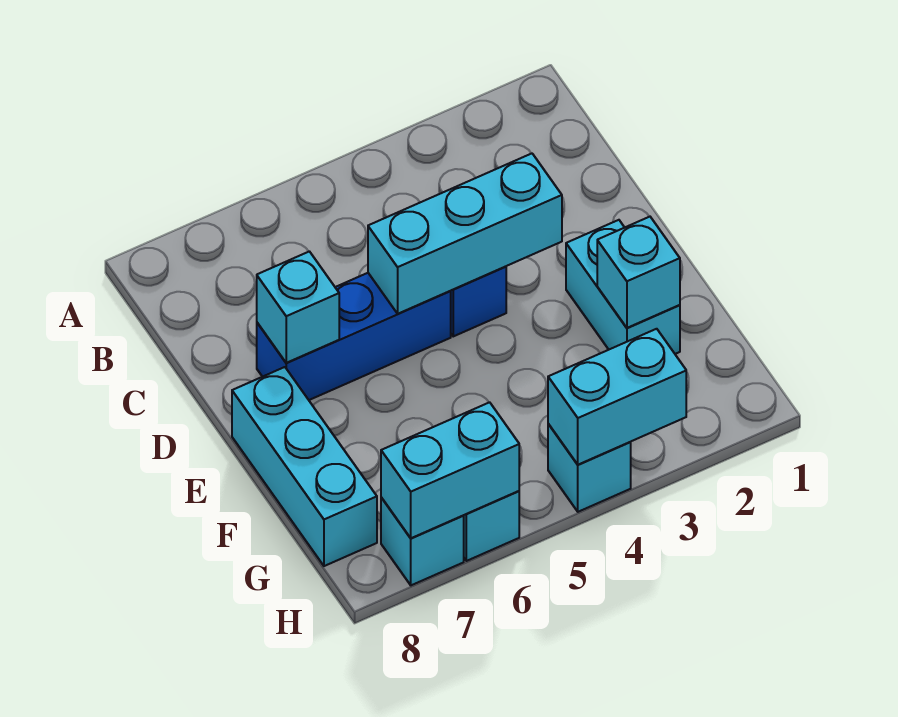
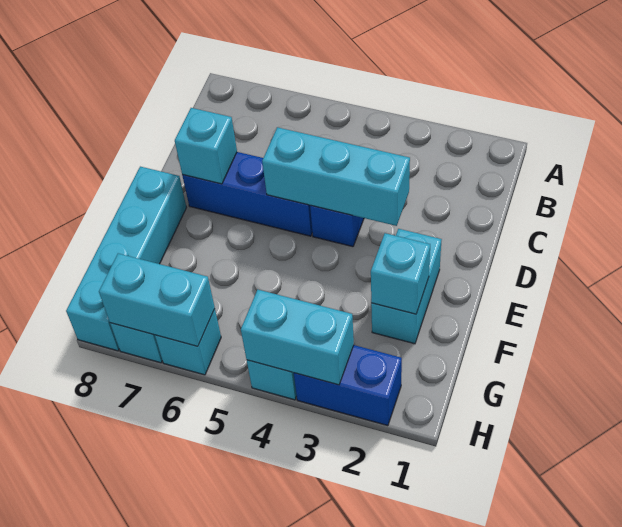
cyan brick E8:G8 level 1 -> cyan brick E8:H8 level 1
none -> blue brick H2:H3 level 1

